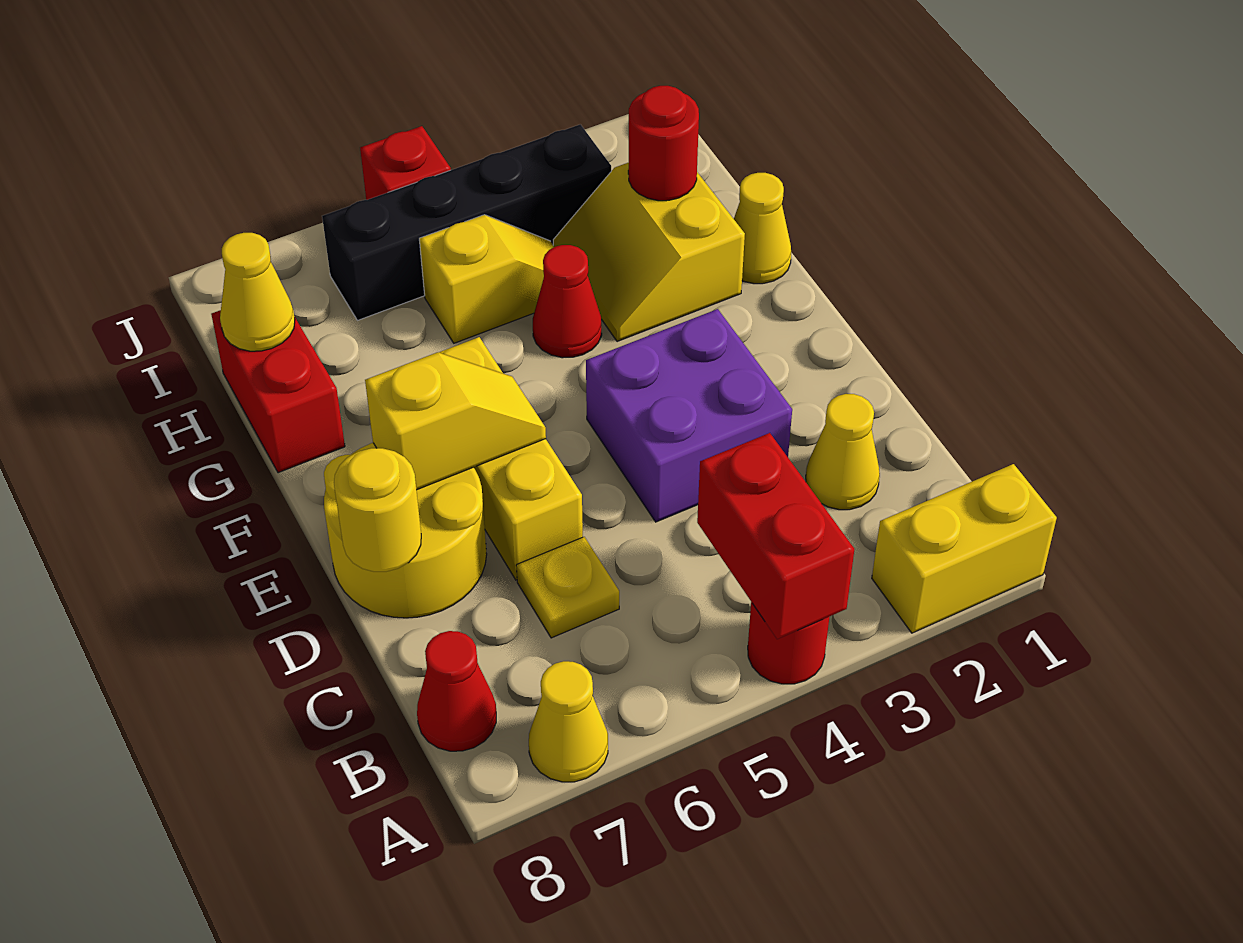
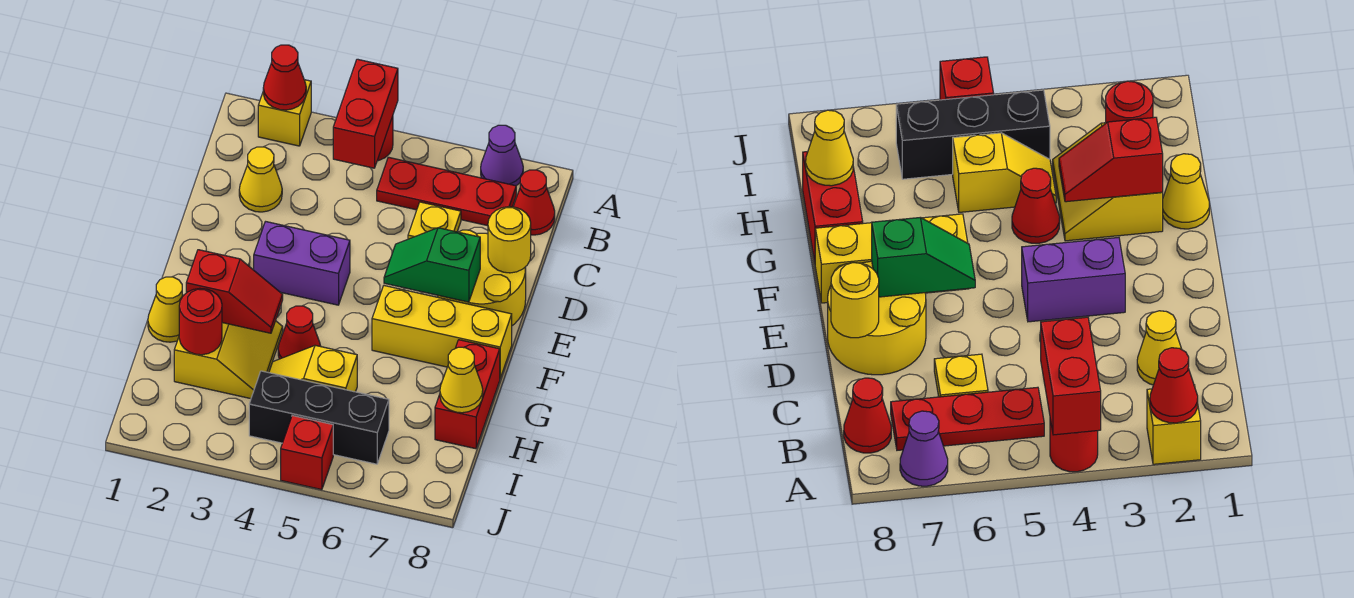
yellow brick A1:A2 level 1 -> yellow brick A2 level 1
none -> red cone A2 level 2
yellow cone A7 level 1 -> purple cone A7 level 1
none -> red plate B5:B7 level 1
purple brick D3:E4 level 1 -> purple brick E3:E4 level 1
yellow brick D6:F6 level 1 -> yellow brick F6:F8 level 1
yellow slope E6:E7 level 2 top 7 -> green slope E6:E7 level 2 top 7
none -> red slope G2:G3 level 2 top 2
black brick I3:I6 level 1 -> black brick I4:I6 level 1

